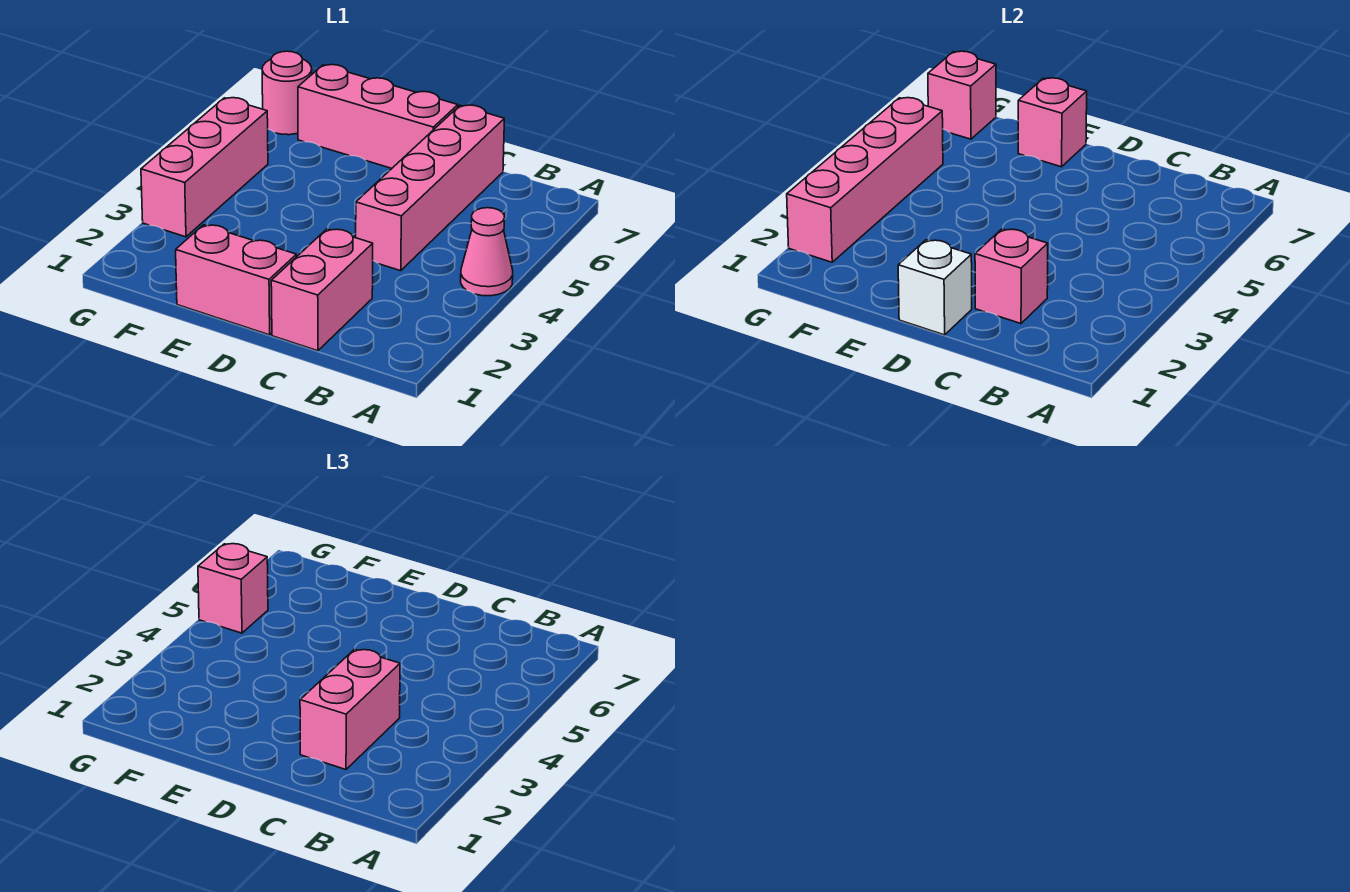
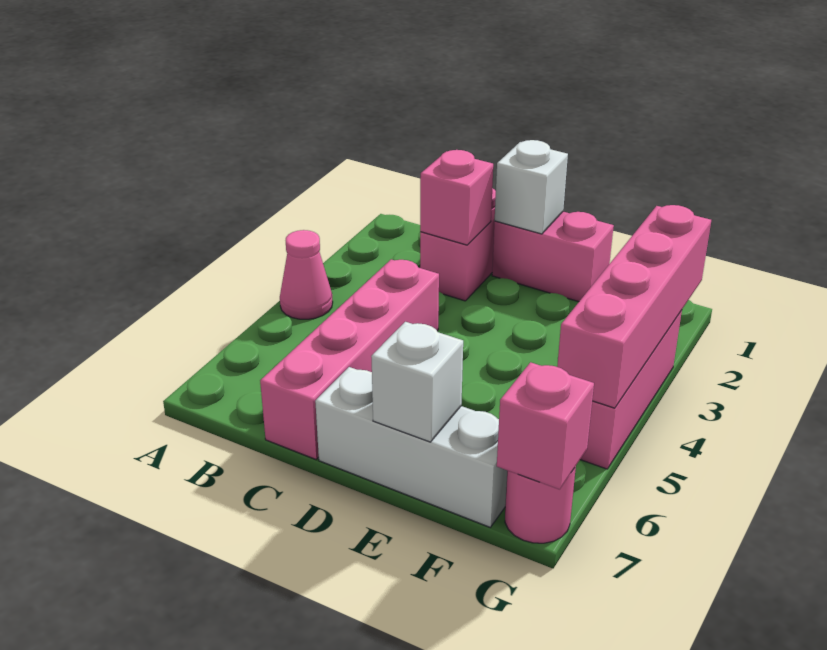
pink brick C2:C3 level 3 -> none
pink brick D7:F7 level 1 -> white brick D7:F7 level 1
pink brick E7 level 2 -> white brick E7 level 2
pink brick G5 level 3 -> none

